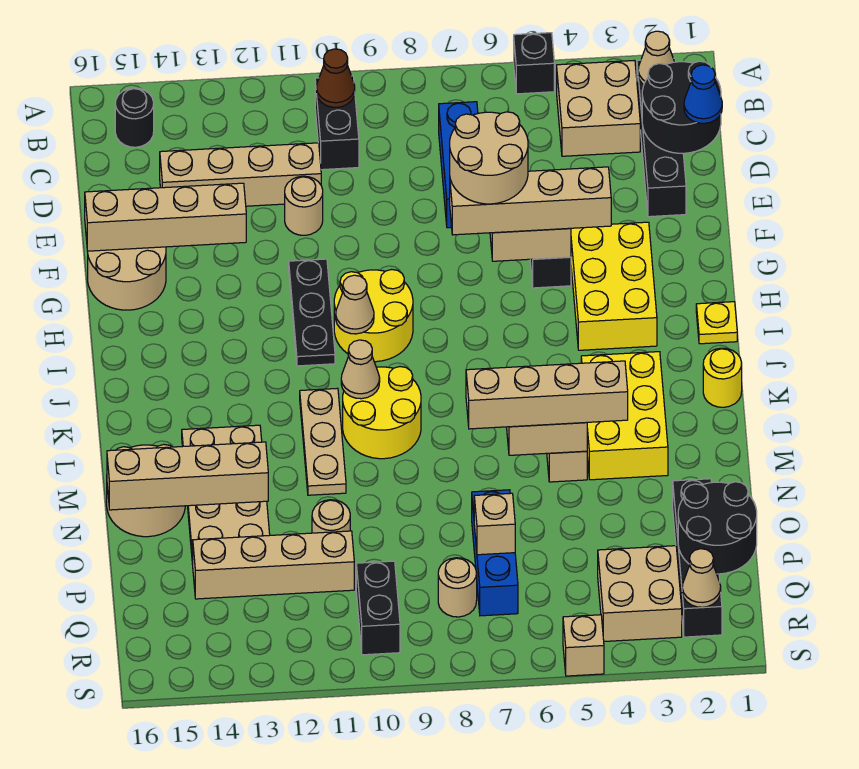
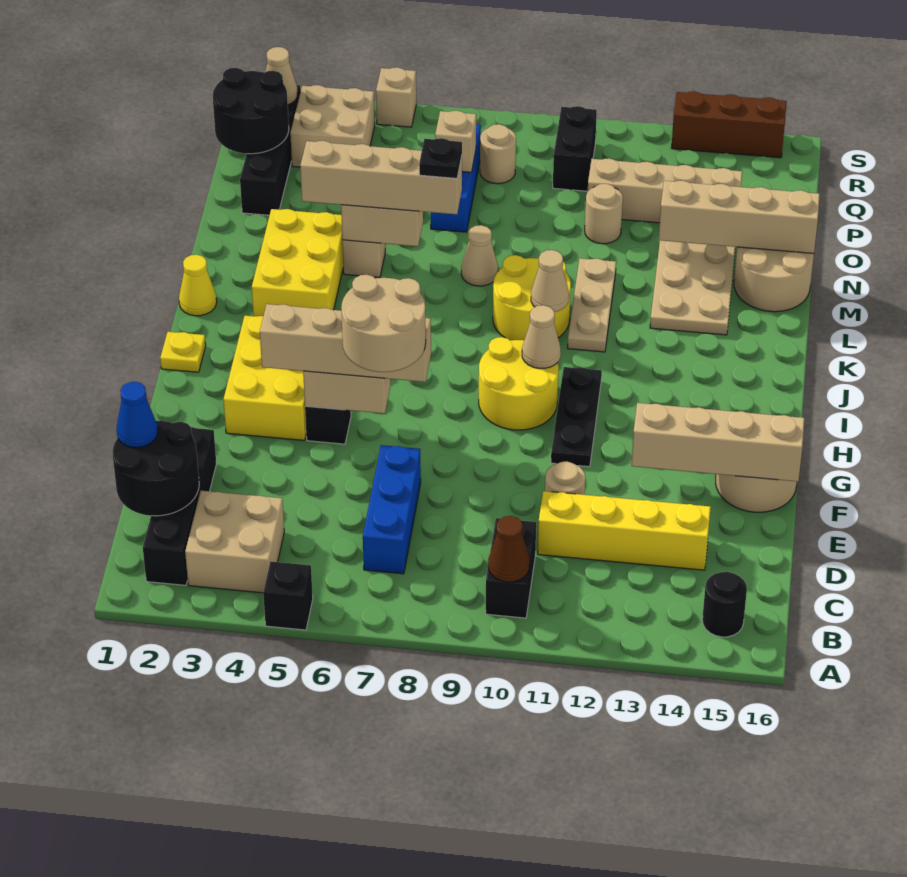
tan cone B2 level 2 -> tan cone M8 level 1
tan brick D11:D14 level 1 -> yellow brick D11:D14 level 1
yellow round brick K1 level 1 -> yellow cone K1 level 1
none -> black plate M7 level 4
none -> brown brick S13:S15 level 1

